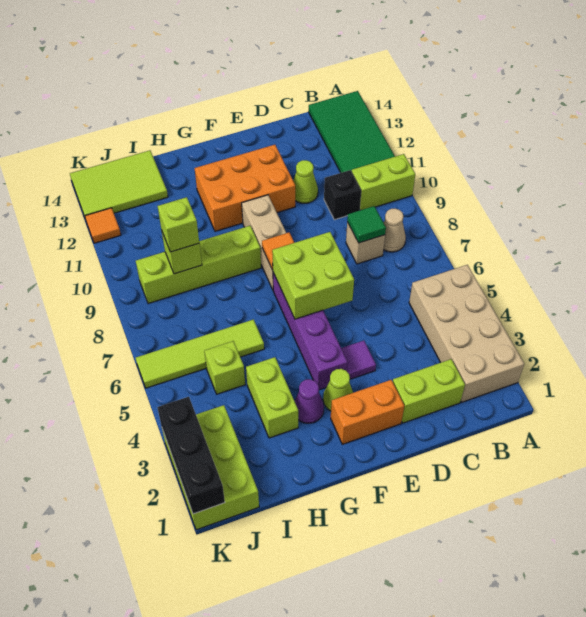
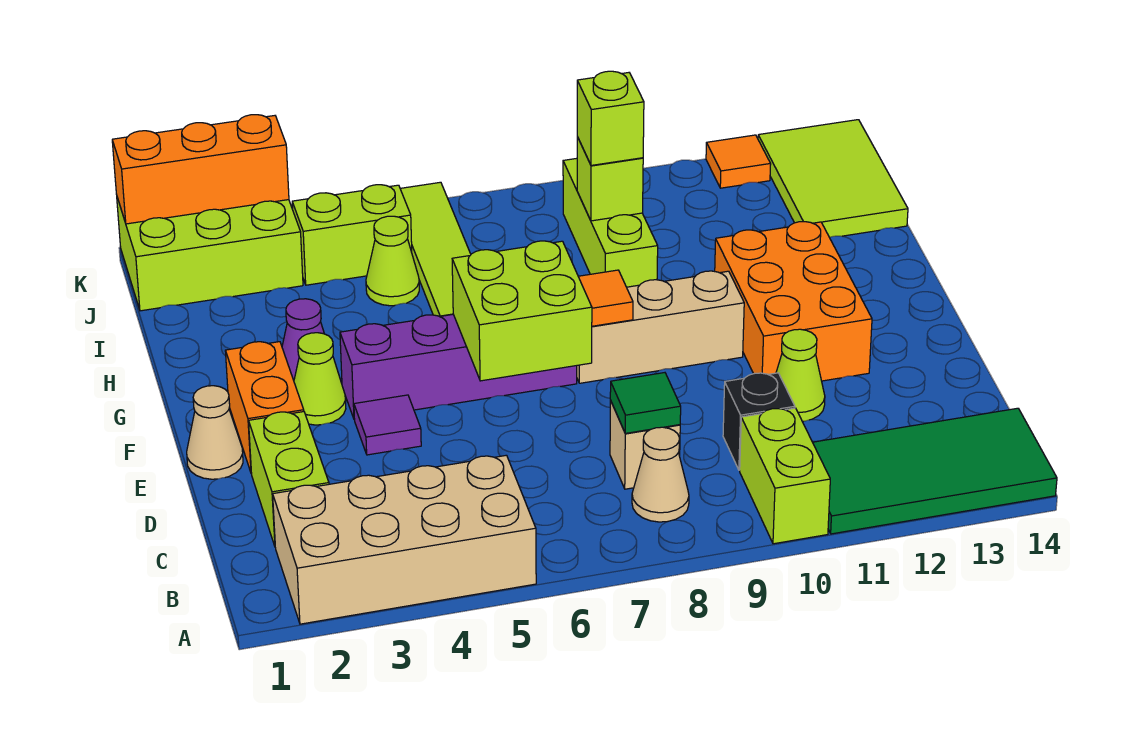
none -> tan cone E1 level 1
lime brick G9:J9 level 1 -> lime brick H9:J9 level 1
lime brick H3:H4 level 1 -> lime brick J4:J5 level 1
lime brick I5 level 1 -> lime cone I5 level 1
black brick K1:K3 level 2 -> orange brick K1:K3 level 2

